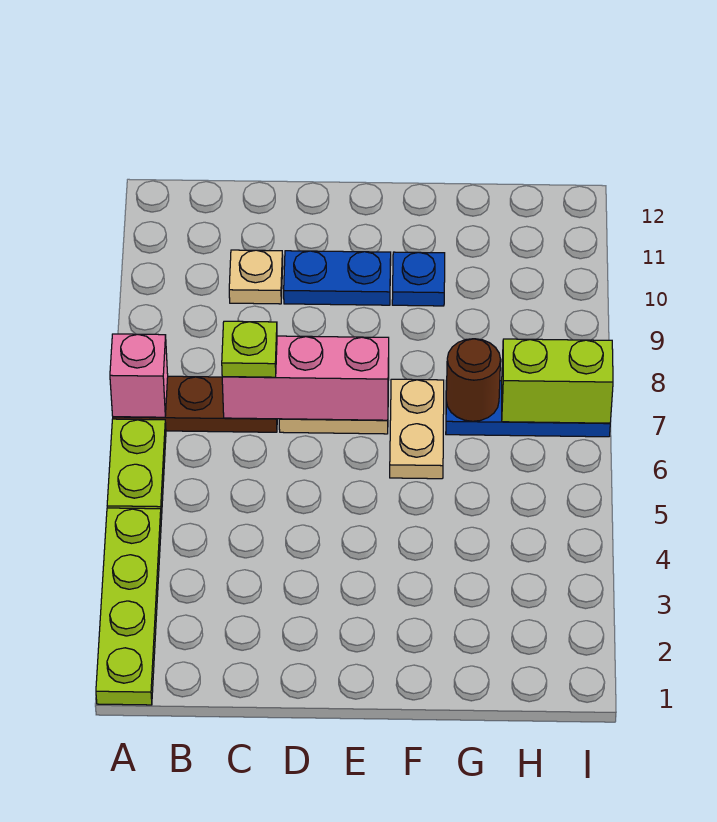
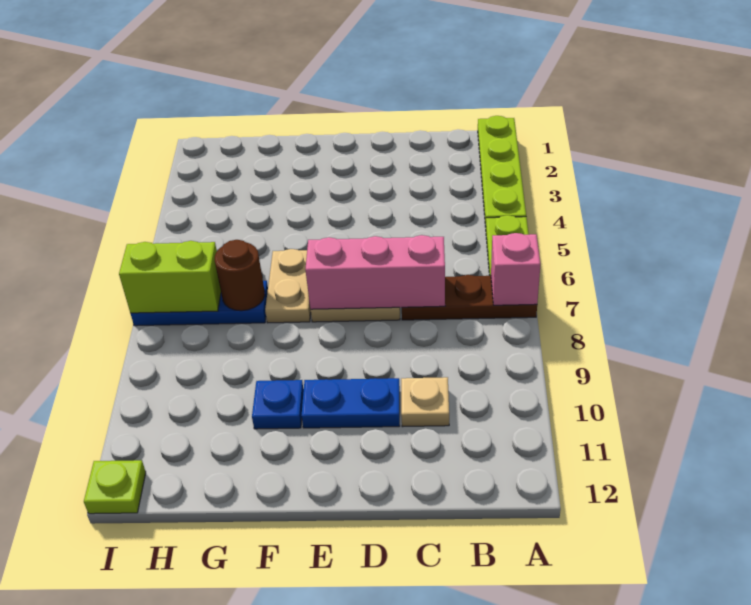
lime plate C7 level 3 -> lime plate I12 level 1

